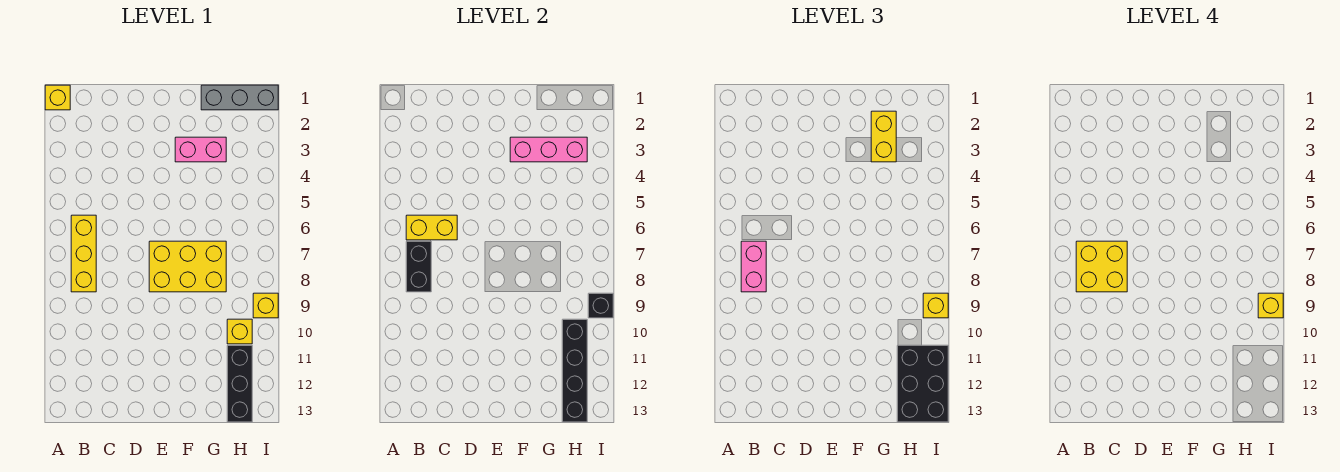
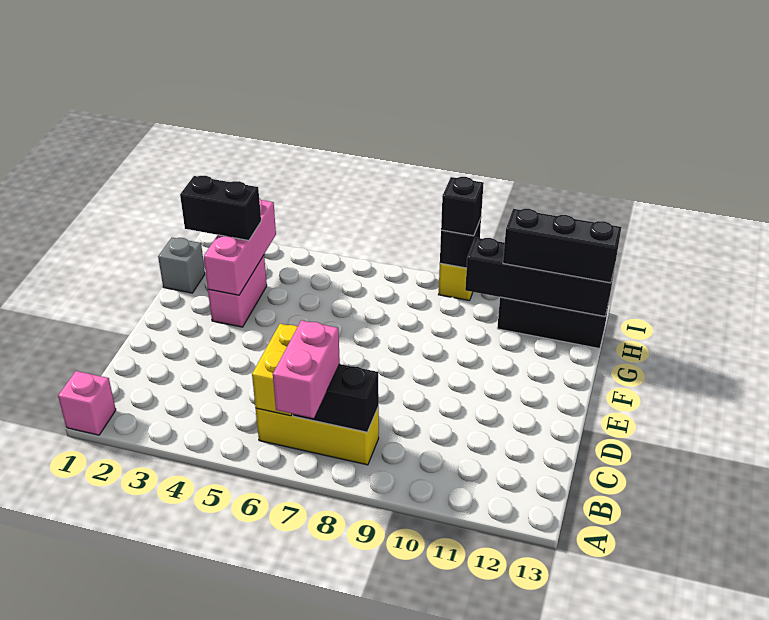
yellow brick A1 level 1 -> pink brick A1 level 1
pink brick B7:B8 level 3 -> pink brick A7:B7 level 3
yellow brick B7:C8 level 4 -> none
yellow brick E7:G8 level 1 -> none
grey brick G1:I1 level 1 -> grey brick G1 level 1
yellow brick G2:G3 level 3 -> black brick G2:G3 level 3
yellow brick H10 level 1 -> none
black brick H11:I13 level 3 -> black brick H11:H13 level 3
yellow brick I9 level 3 -> black brick I9 level 3
yellow brick I9 level 4 -> none

